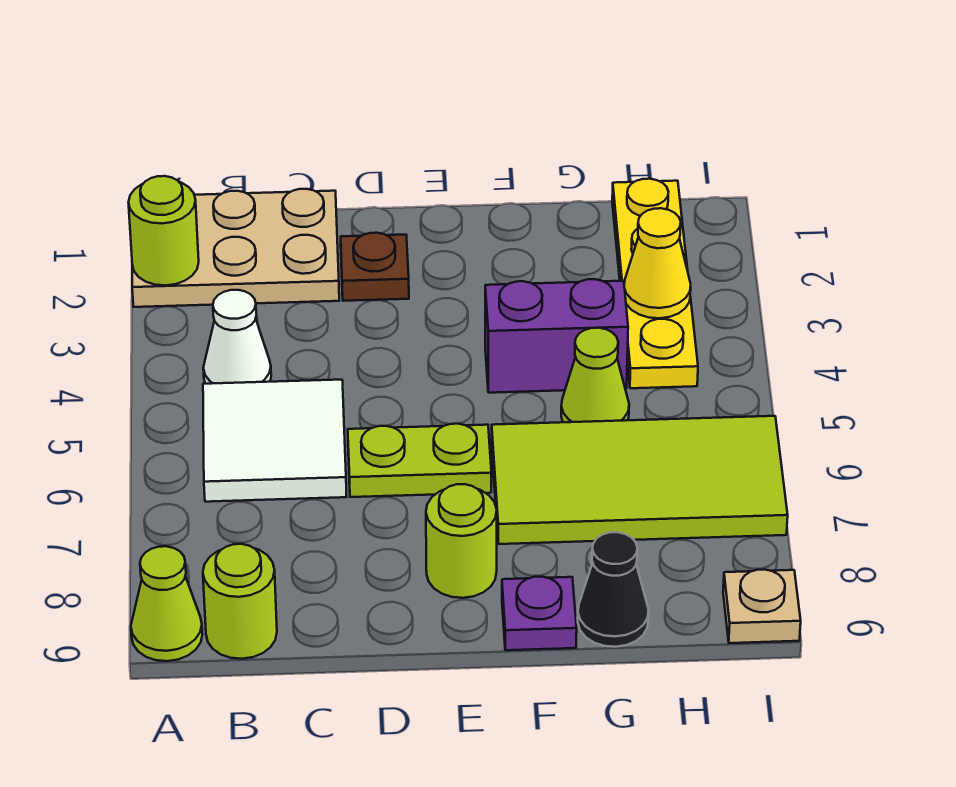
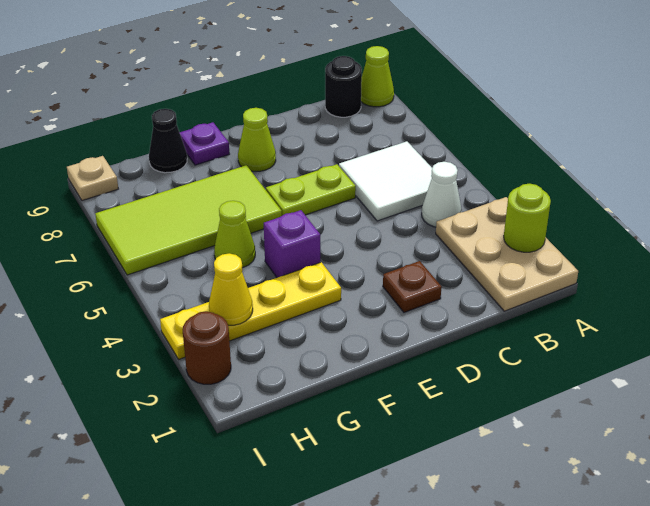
tan plate A1:C2 level 1 -> tan plate A1:B3 level 1
lime round brick B9 level 1 -> black round brick B9 level 1
lime round brick E8 level 1 -> lime cone E8 level 1
purple brick F4:G4 level 1 -> purple brick F4 level 1
yellow plate H1:H4 level 1 -> yellow plate F3:I3 level 1
none -> brown round brick I2 level 1

